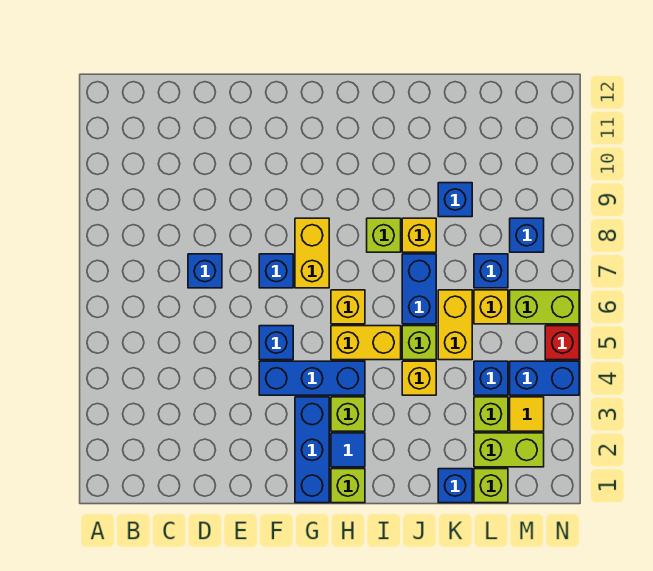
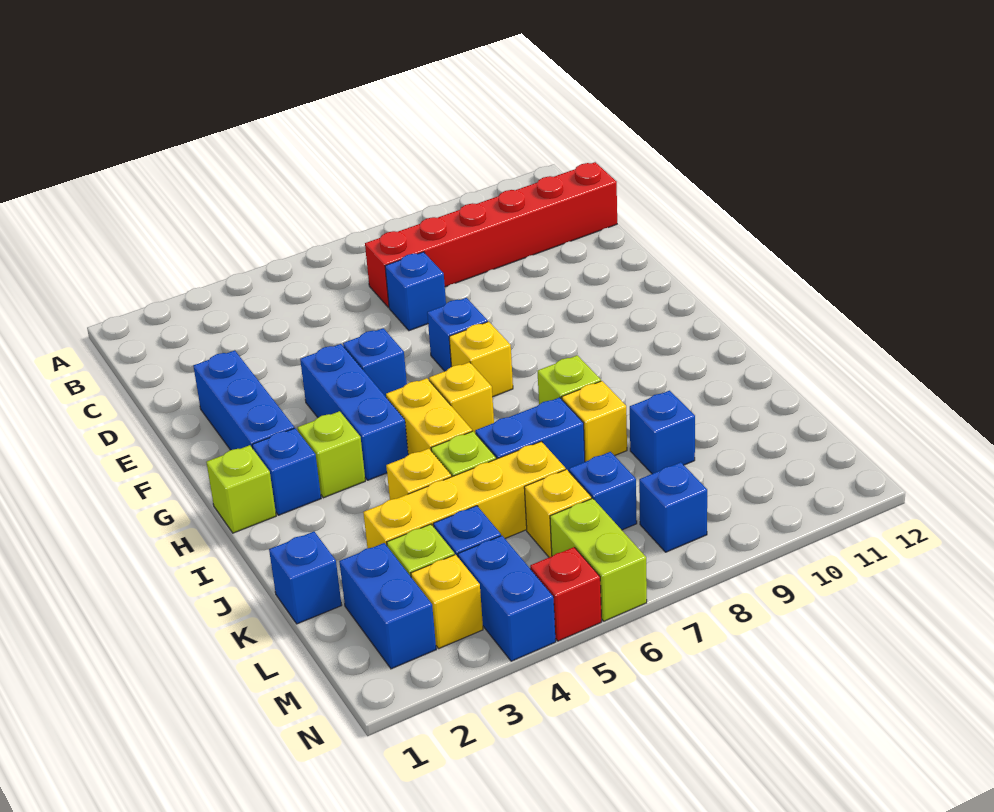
none -> red brick C7:C12 level 1
blue brick G1:G3 level 1 -> blue brick E2:G2 level 1
yellow brick G7:G8 level 1 -> yellow brick G7 level 1
blue tile H2 level 1 -> blue brick H2 level 1
yellow brick K5:K6 level 1 -> yellow brick K3:K6 level 1
lime brick L1 level 1 -> none
lime brick L2:M2 level 1 -> blue brick L2:M2 level 1
yellow tile M3 level 1 -> yellow brick M3 level 1

